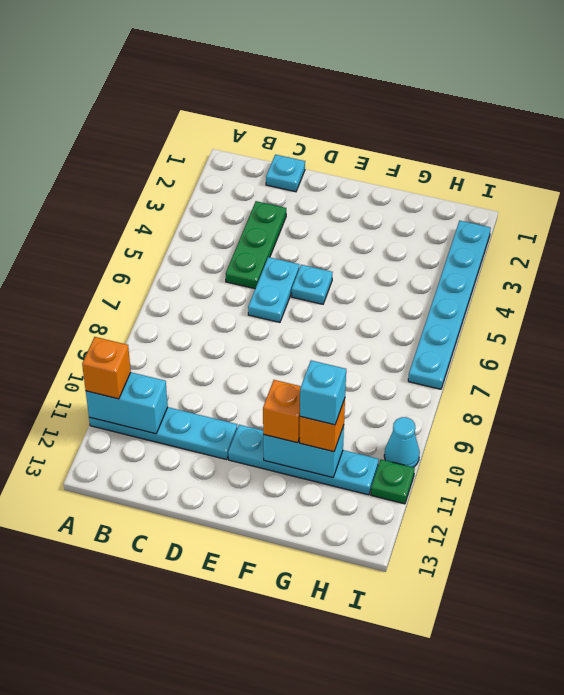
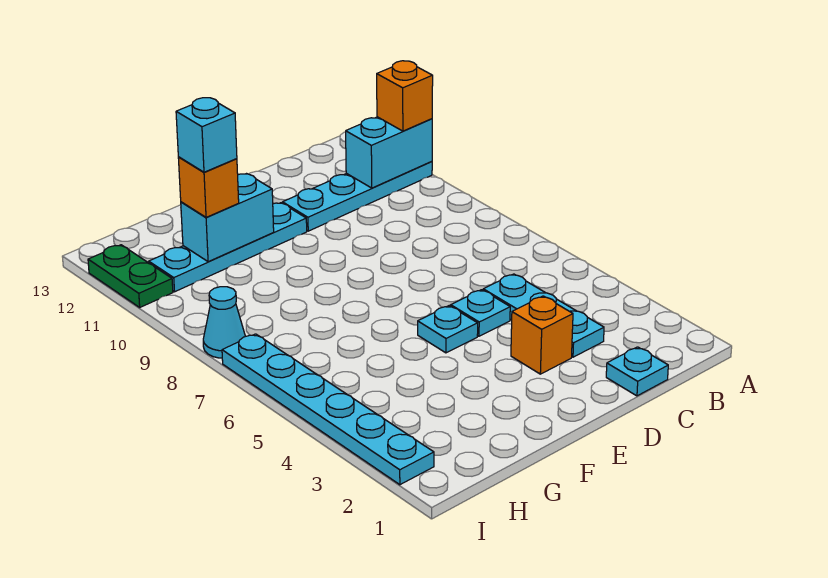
green plate C3:C5 level 1 -> cyan plate C3:C5 level 1
cyan plate D5:D6 level 1 -> cyan plate D5 level 1
orange brick F11 level 3 -> orange brick D3 level 1
cyan cone I10 level 1 -> cyan cone I8 level 1
green plate I11 level 1 -> green plate I11:I12 level 1

